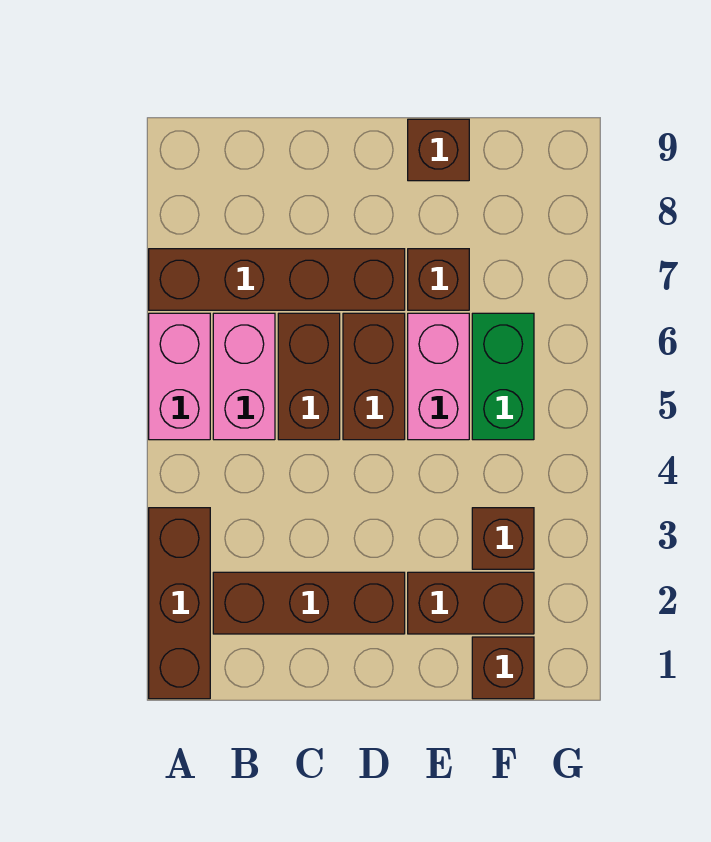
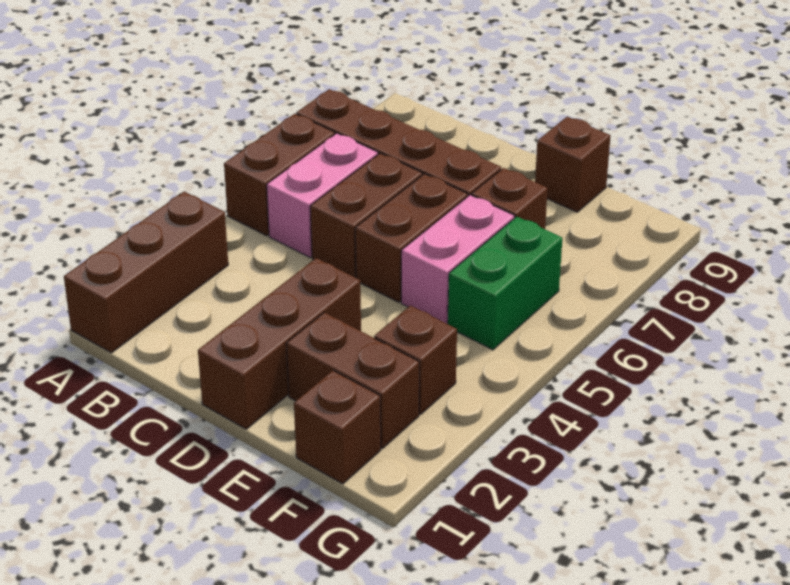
pink brick A5:A6 level 1 -> brown brick A5:A6 level 1
brown brick B2:D2 level 1 -> brown brick D1:D3 level 1

